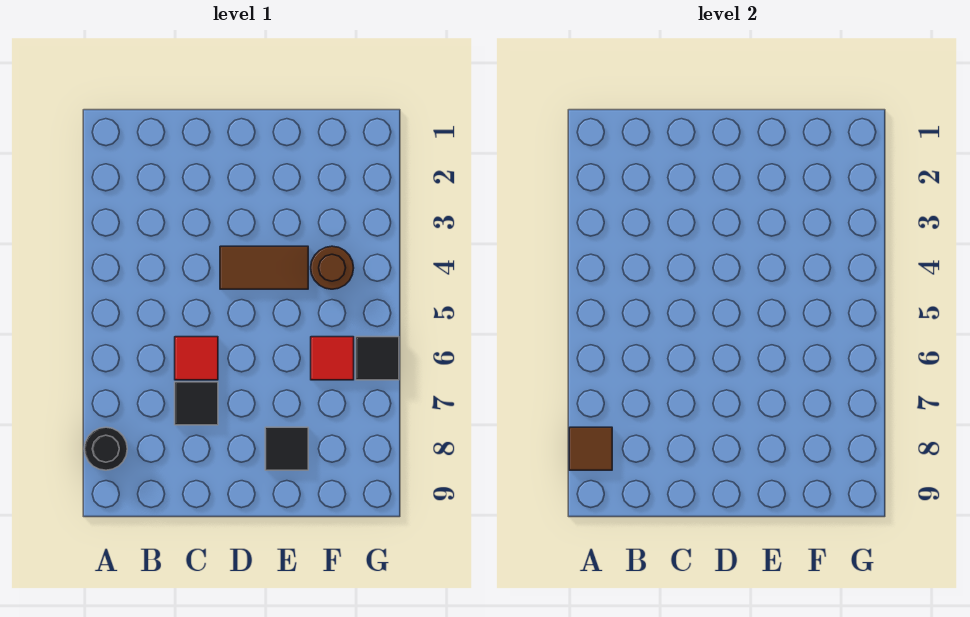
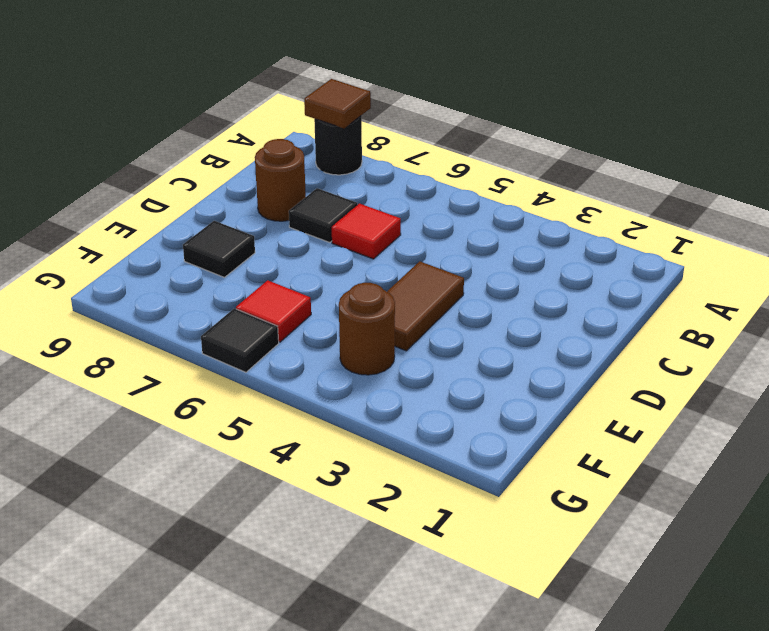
none -> brown round brick C8 level 1

